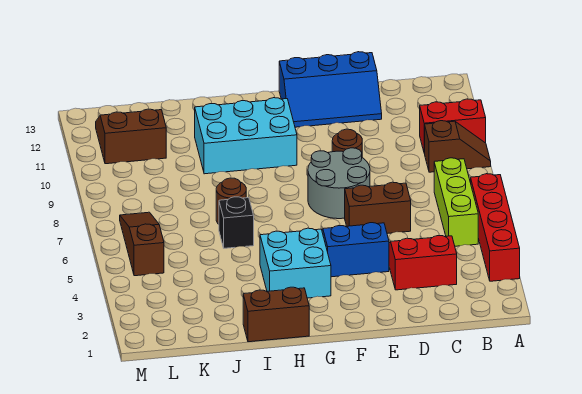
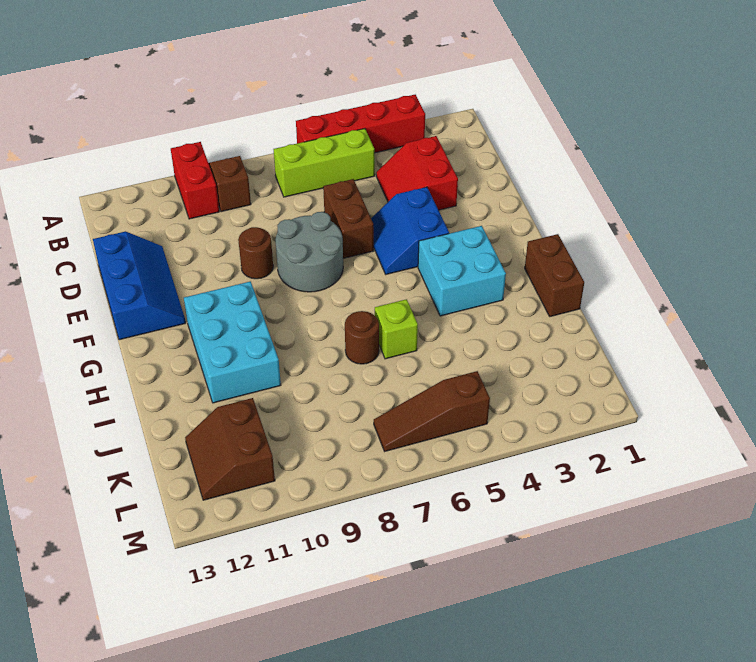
black brick I6 level 1 -> lime brick I6 level 1

